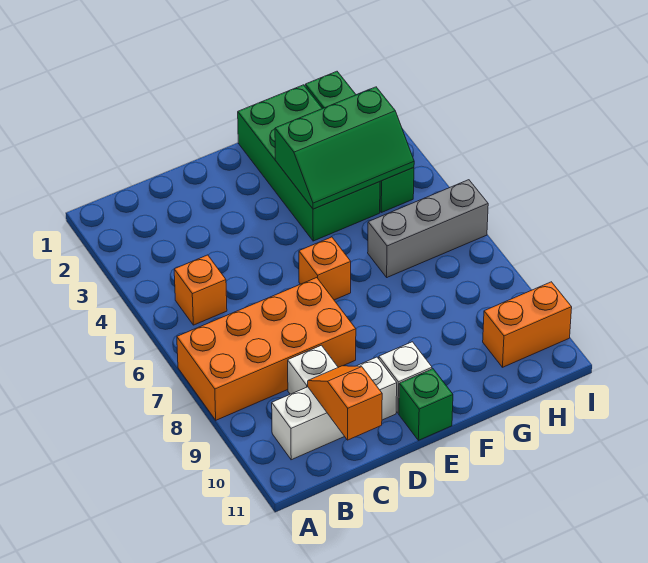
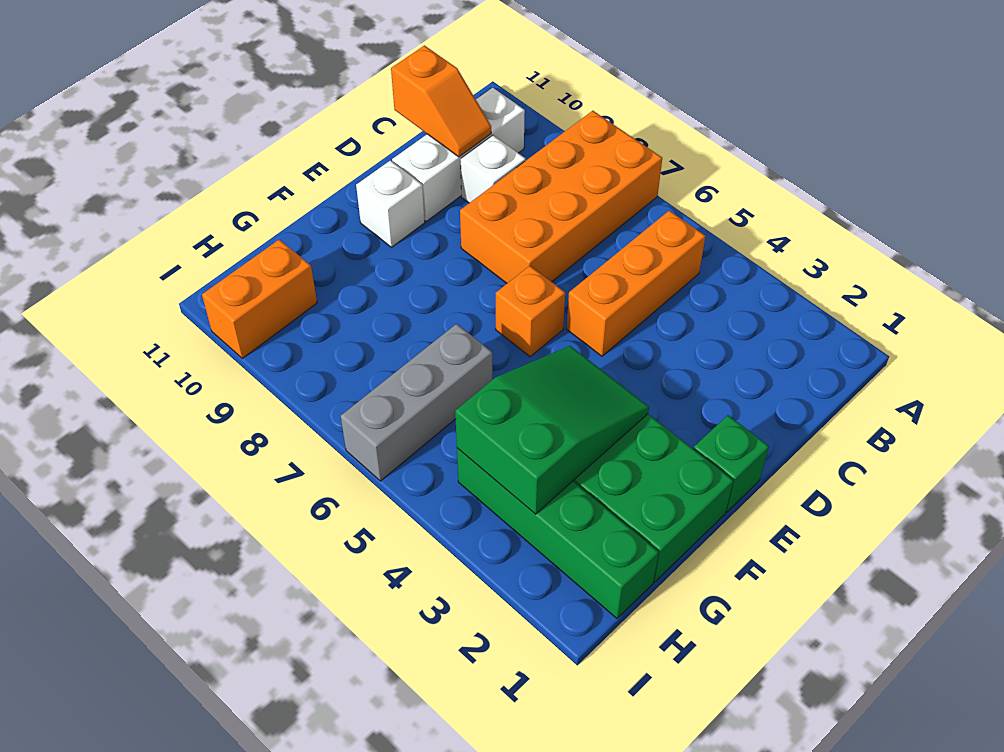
orange brick B5 level 1 -> orange brick B5:D5 level 1
green brick E11 level 1 -> green brick E1 level 1
green slope F3:H4 level 2 top 3 -> green slope F3:H4 level 2 top H

